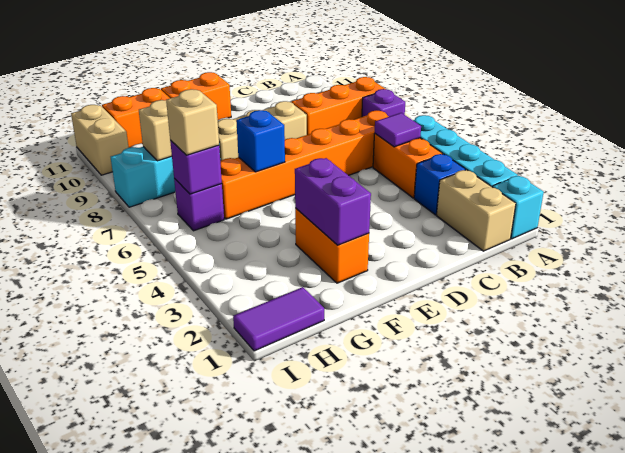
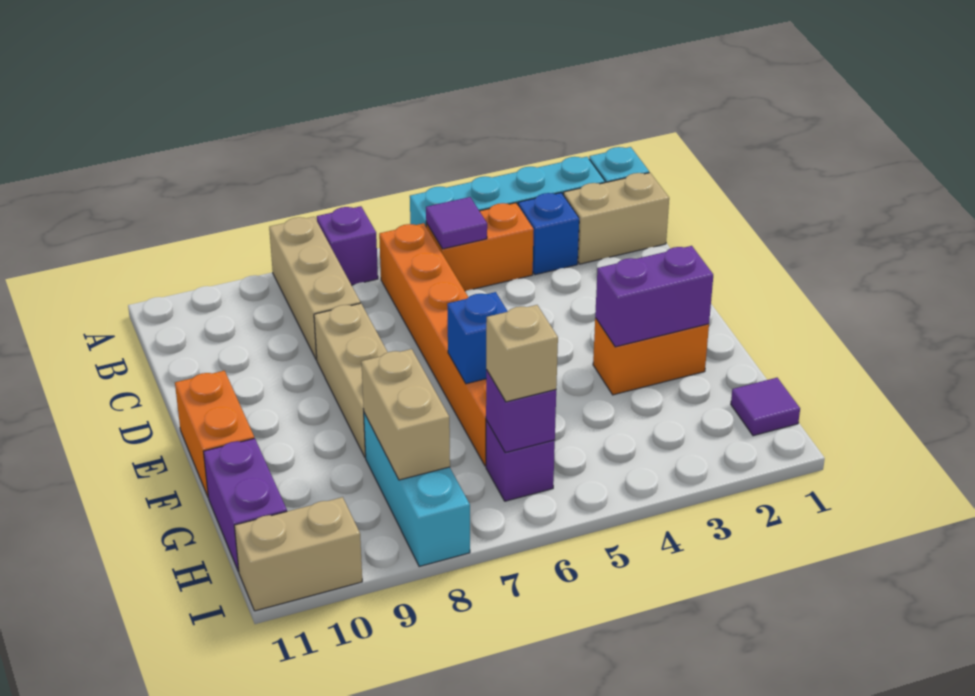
orange brick A8:C8 level 1 -> tan brick A8:C8 level 1
orange brick G11:H11 level 1 -> purple brick G11:H11 level 1
purple tile H1:I1 level 1 -> purple tile H1 level 1

